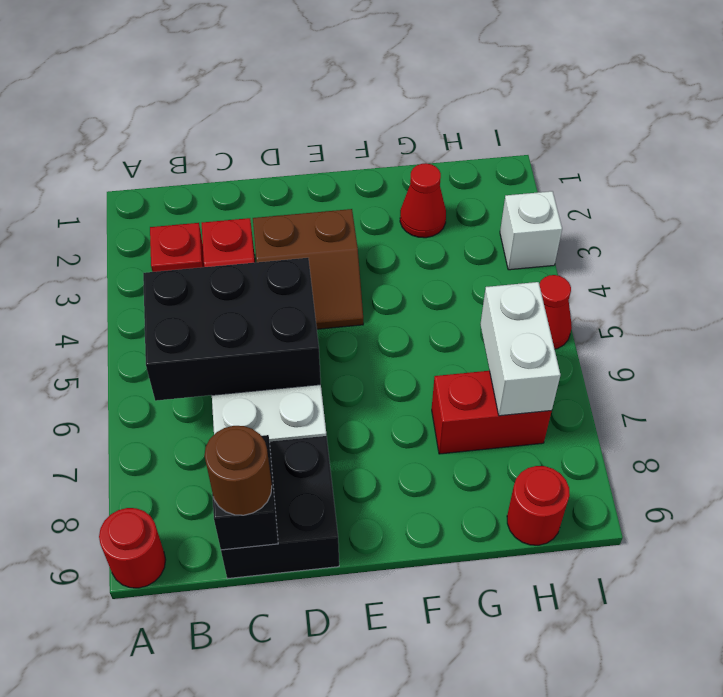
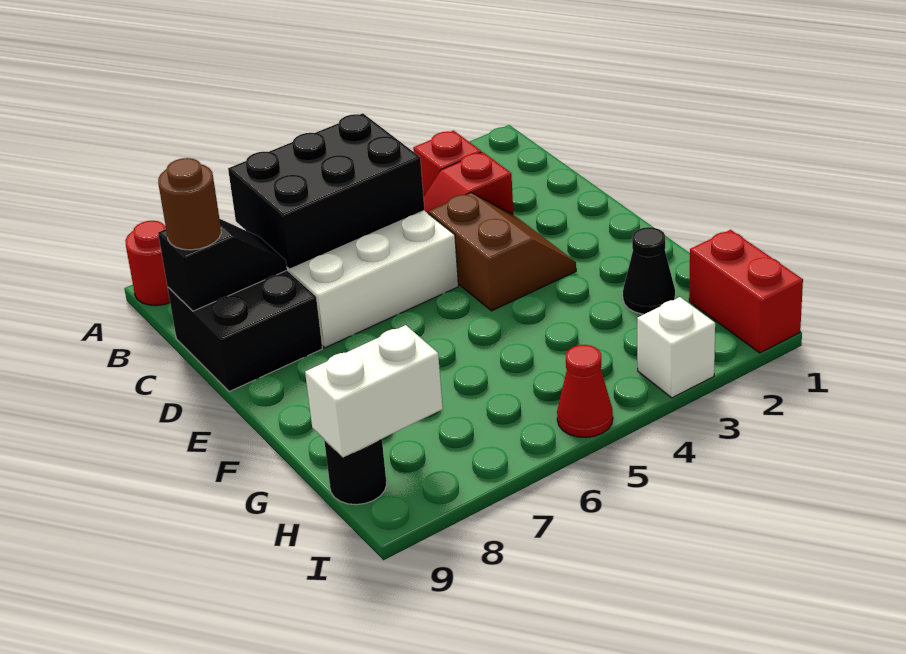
black brick B5:D6 level 2 -> black brick B5:C7 level 2
brown slope D3:E4 level 1 top 3 -> brown slope D3:E4 level 1 top 4
red cone G2 level 1 -> black cone G2 level 1
red brick G7:H7 level 1 -> red brick H1:I1 level 1
white brick H6:H7 level 2 -> white brick H8:H9 level 2
red round brick H9 level 1 -> black round brick H9 level 1

